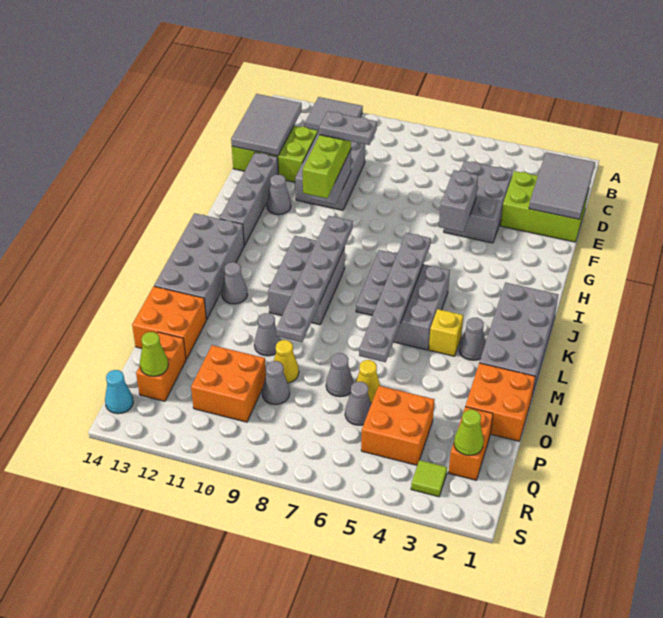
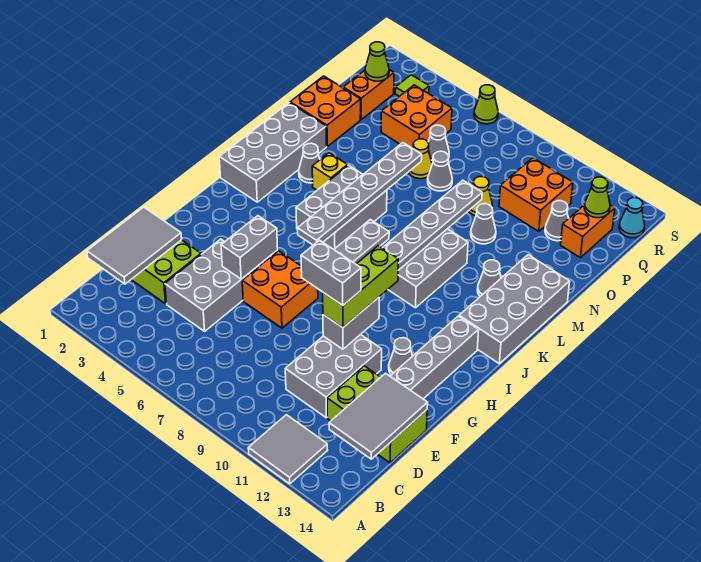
grey plate F9:F10 level 4 -> grey brick F9:F10 level 4
orange brick N13:O14 level 1 -> orange brick F6:G7 level 1
grey cone P9 level 1 -> grey cone P12 level 1
none -> lime cone S6 level 1

